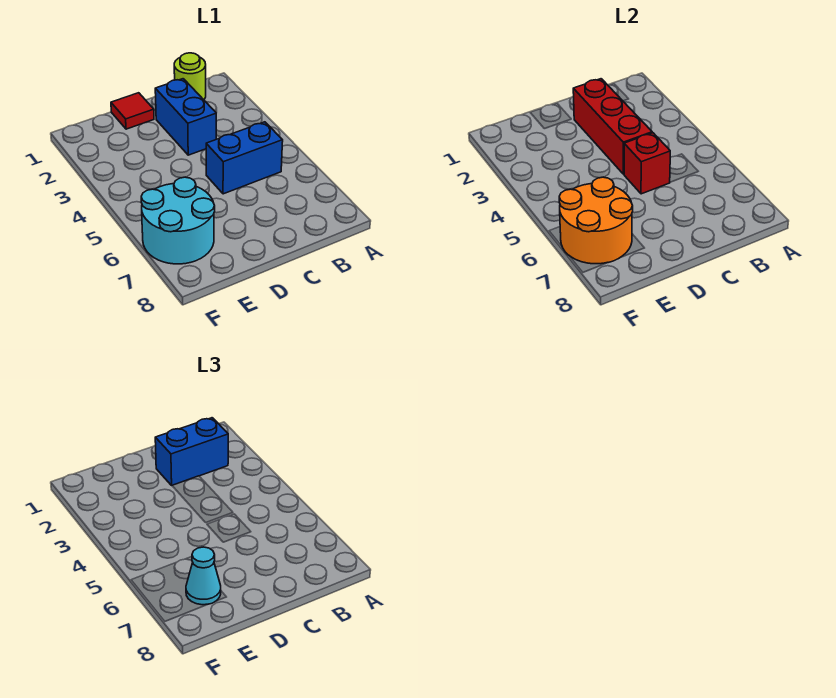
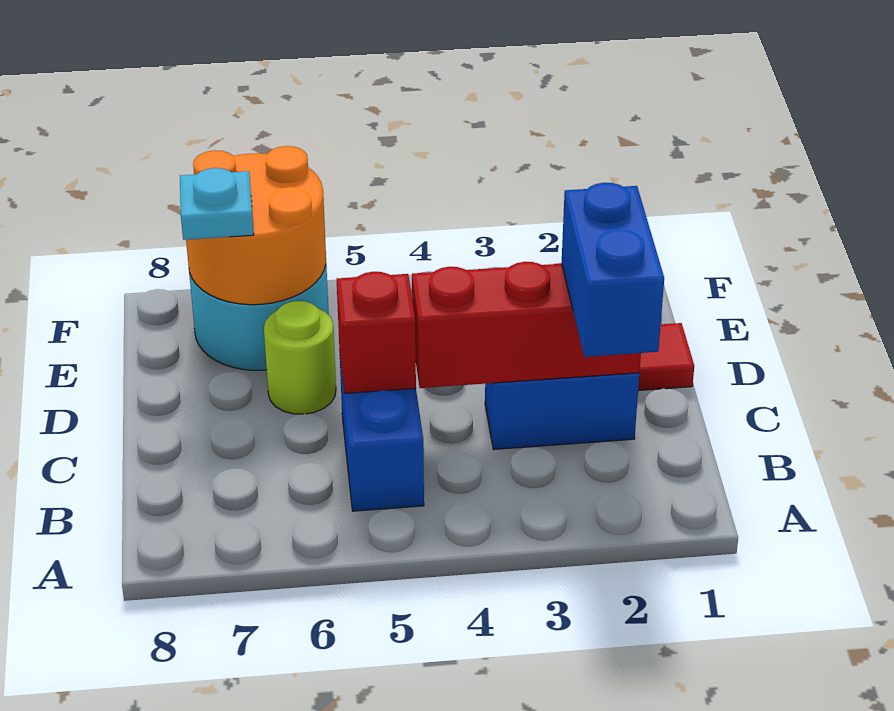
lime round brick B1 level 1 -> lime round brick D6 level 1
cyan cone E7 level 3 -> cyan plate E7 level 3

